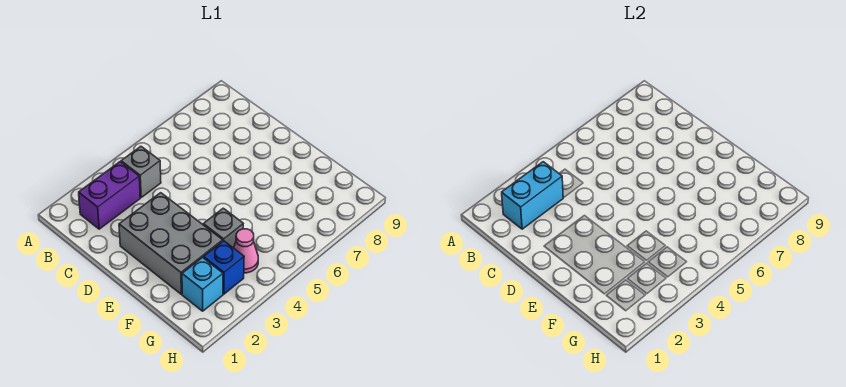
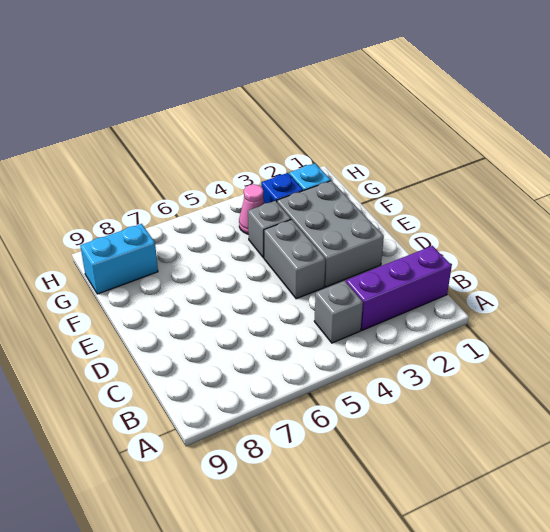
purple brick B2:B3 level 1 -> purple brick B1:B3 level 1
cyan brick B2:B3 level 2 -> cyan brick G8:G9 level 1
none -> grey brick D4:E4 level 1

